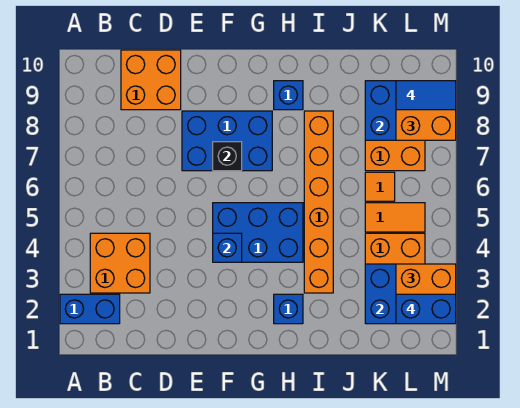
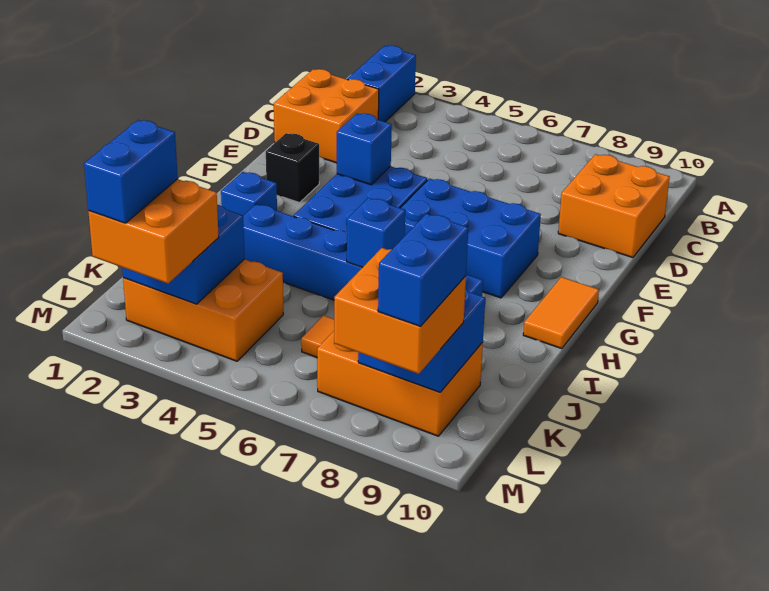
orange brick B3:C4 level 1 -> orange brick C1:D2 level 1
blue brick E7:G8 level 1 -> blue brick F6:G8 level 1
black brick F7 level 2 -> black brick F2 level 1
blue brick H9 level 1 -> blue brick I6 level 2
orange brick I3:I8 level 1 -> blue brick I3:I8 level 1
orange tile K5:L5 level 1 -> orange tile G10:H10 level 1
blue tile L9:M9 level 4 -> blue brick L9:M9 level 4

